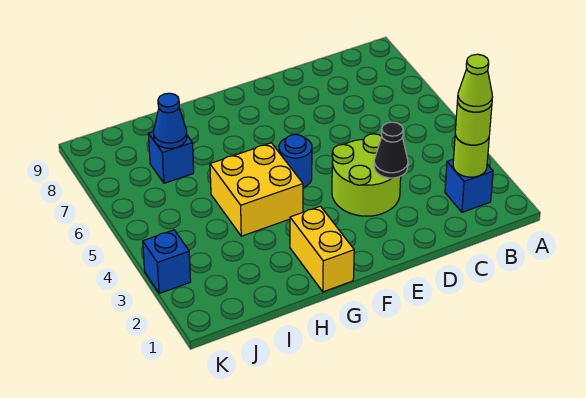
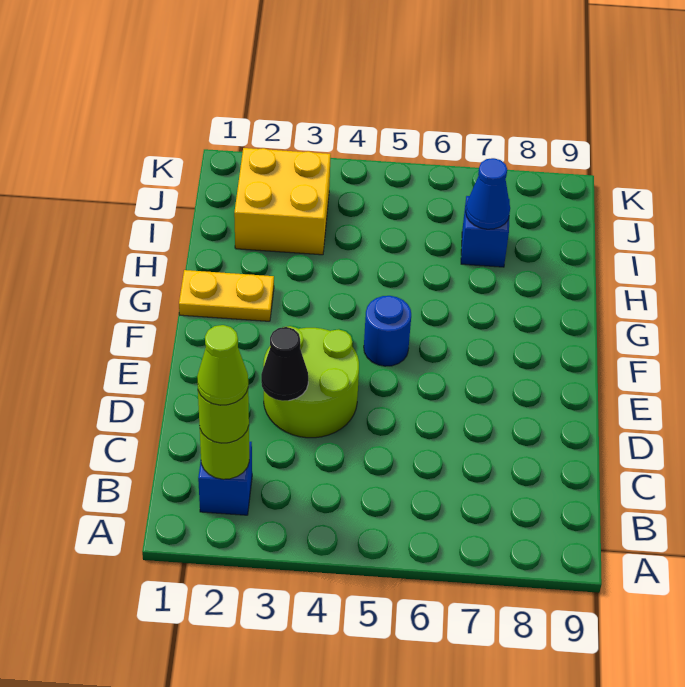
yellow brick G1:G2 level 1 -> yellow plate G1:G2 level 1
yellow brick G4:H5 level 1 -> yellow brick I2:J3 level 1
blue brick K3 level 1 -> none

